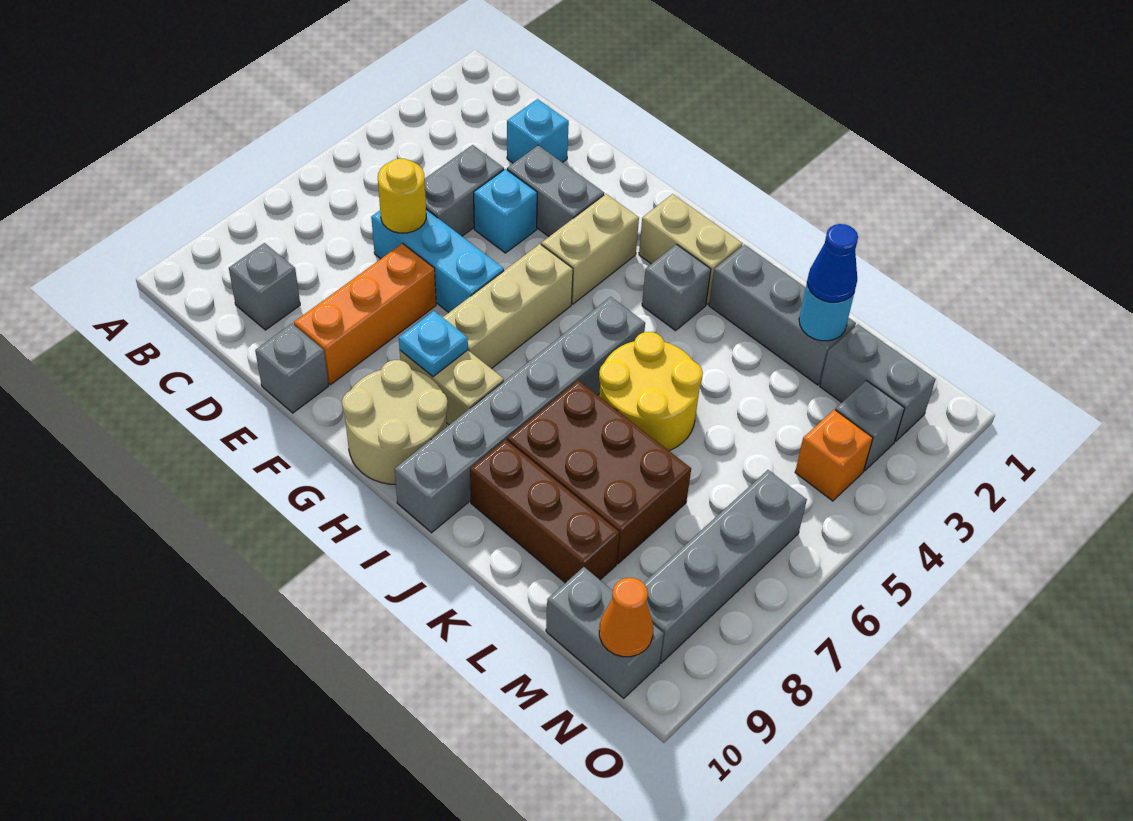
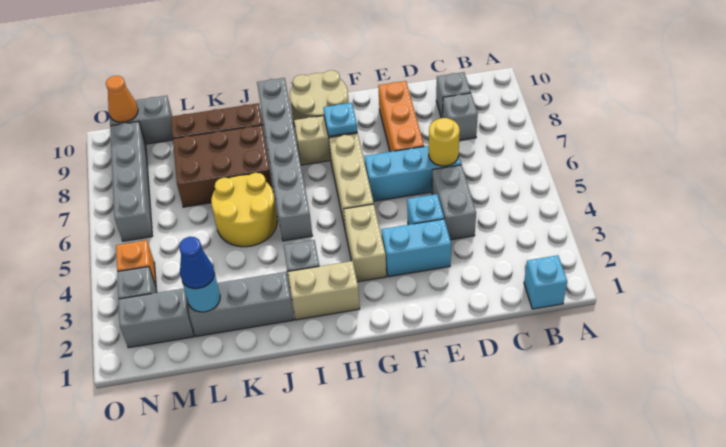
cyan brick D2 level 1 -> cyan brick B1 level 1
grey brick E3:F3 level 1 -> cyan brick E3:F3 level 1
grey brick E10 level 1 -> grey brick C8 level 1

